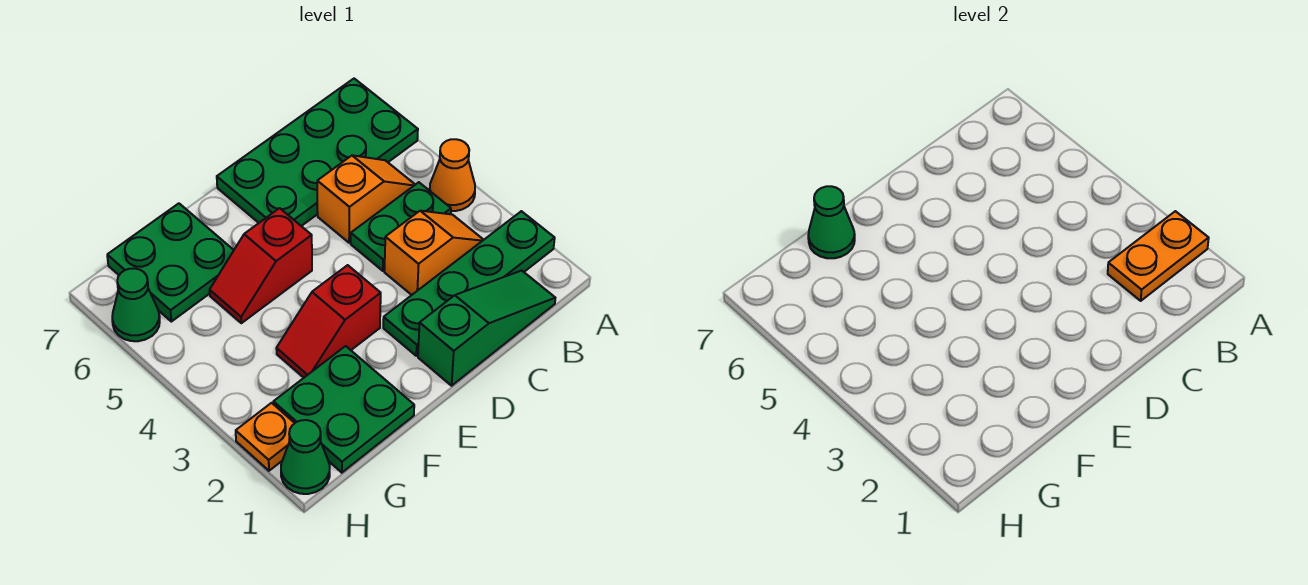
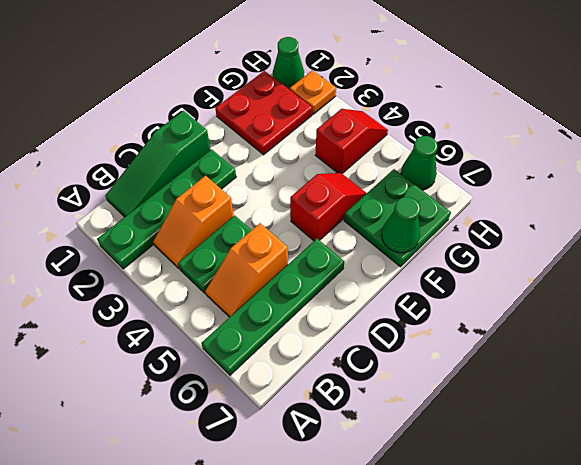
orange plate A2:B2 level 2 -> none
orange cone A4 level 1 -> none
green plate A6:D7 level 1 -> green plate A6:D6 level 1
red slope E3:F3 level 1 top E -> red slope G4:H4 level 1 top G
green plate F1:G2 level 1 -> red plate F1:G2 level 1

